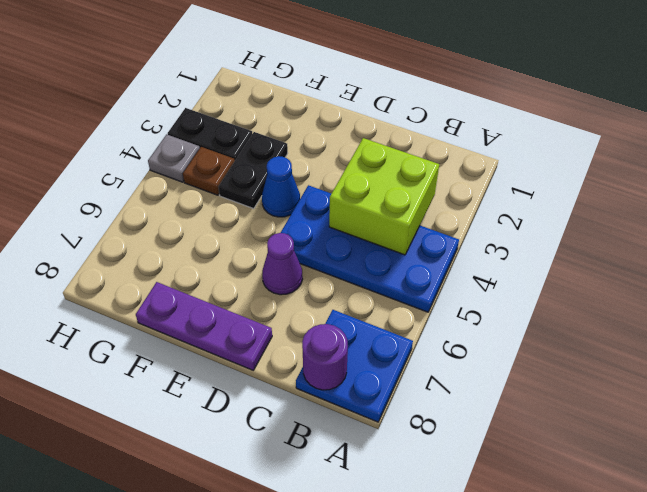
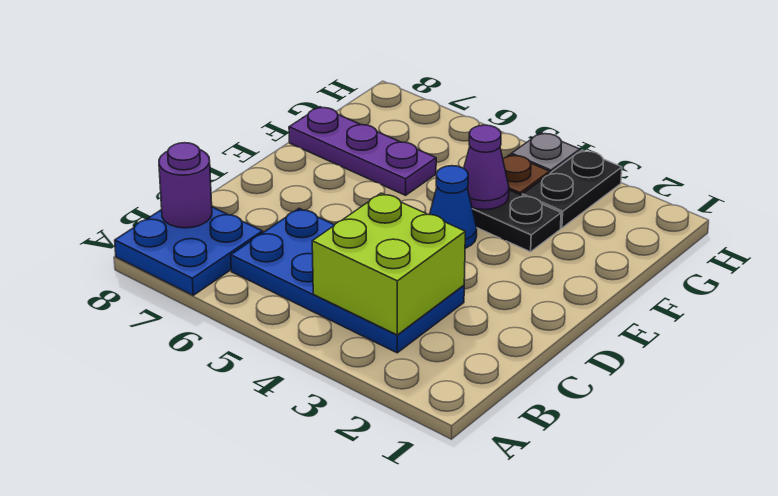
blue plate A4:D5 level 1 -> blue plate B3:C6 level 1
purple cone D6 level 1 -> purple cone F4 level 2
purple plate D8:F8 level 1 -> purple plate F6:F8 level 1

